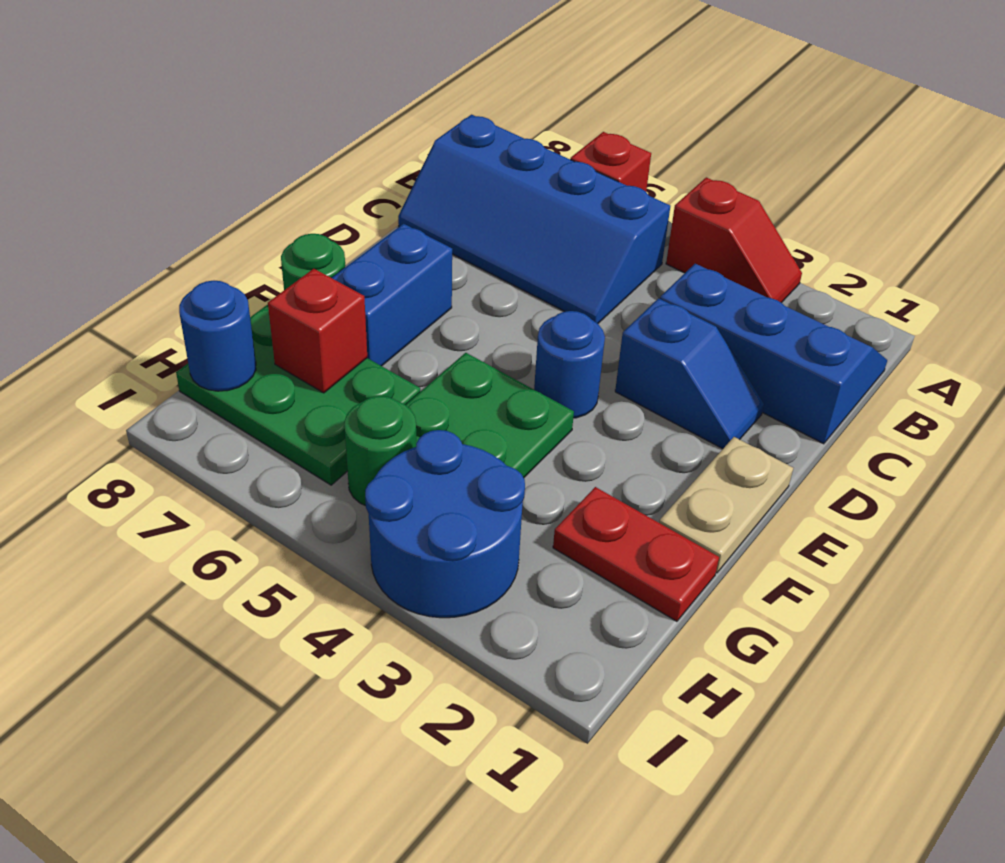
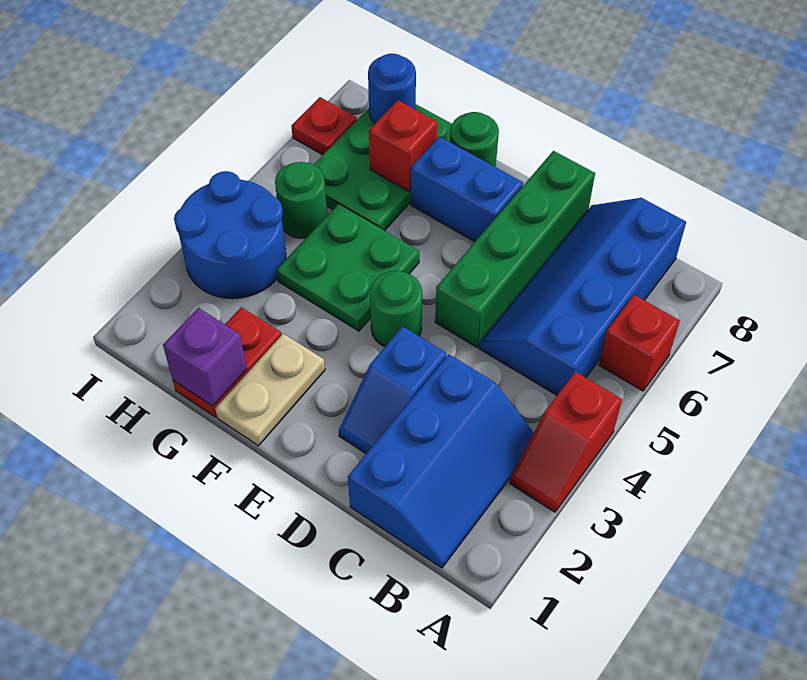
none -> green brick D5:D8 level 1
tan plate E1:F1 level 1 -> tan plate F1:F2 level 1
blue round brick E4 level 1 -> green round brick E4 level 1
none -> purple brick G1 level 2
none -> red plate I7 level 1

